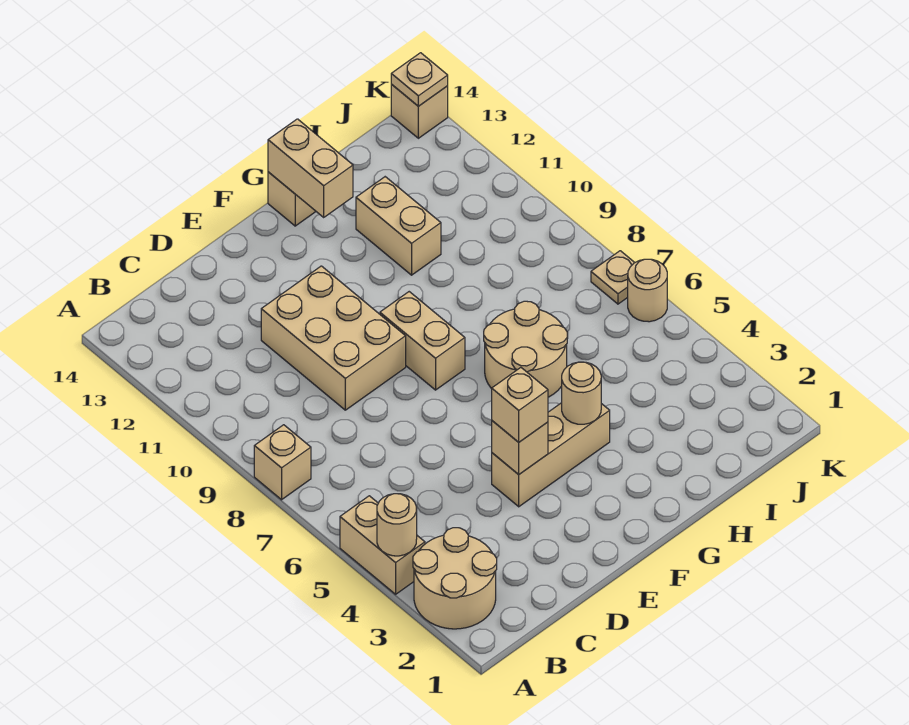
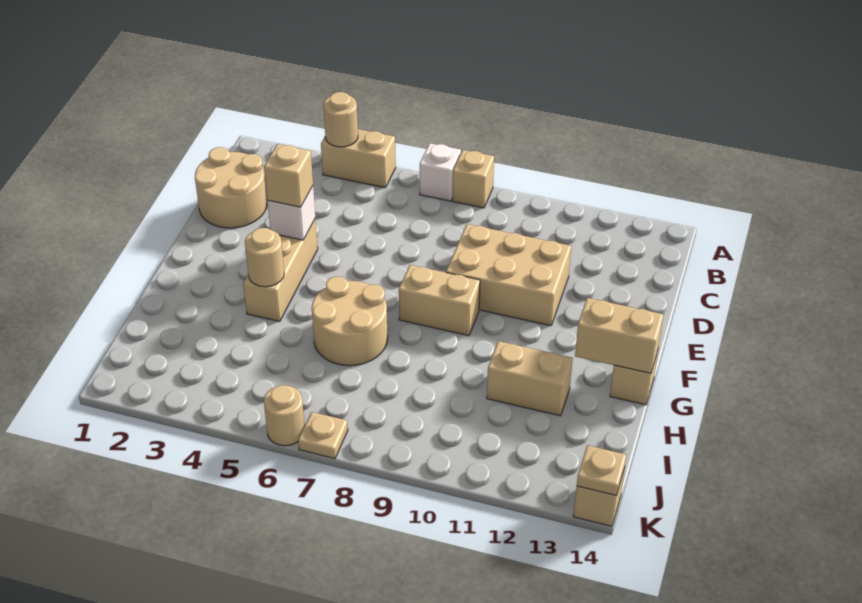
tan round brick A2:B3 level 1 -> tan round brick C1:D2 level 1
none -> white brick A7 level 1
tan brick E4 level 2 -> white brick E4 level 2

